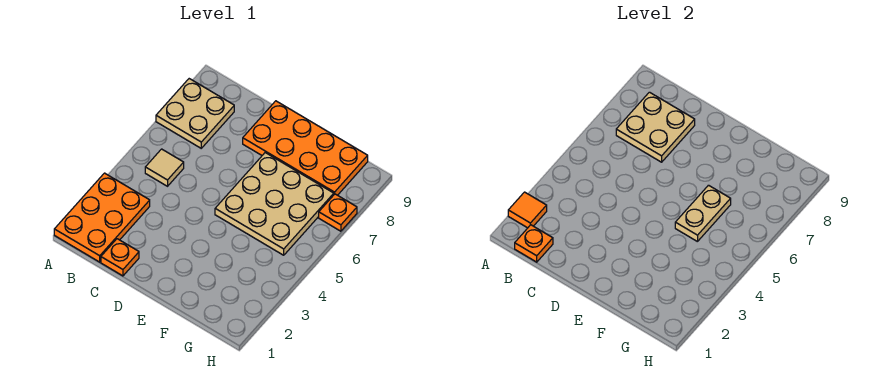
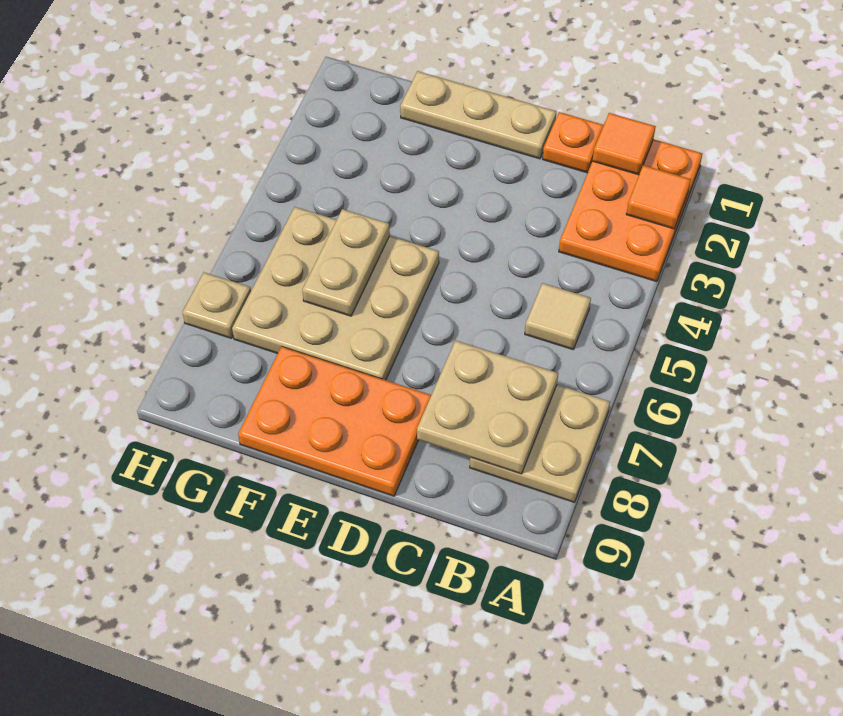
orange plate B1 level 2 -> orange tile B1 level 2
none -> tan plate D1:F1 level 1
orange plate D8:G9 level 1 -> orange plate D8:F9 level 1
orange plate H7 level 1 -> tan plate H7 level 1

